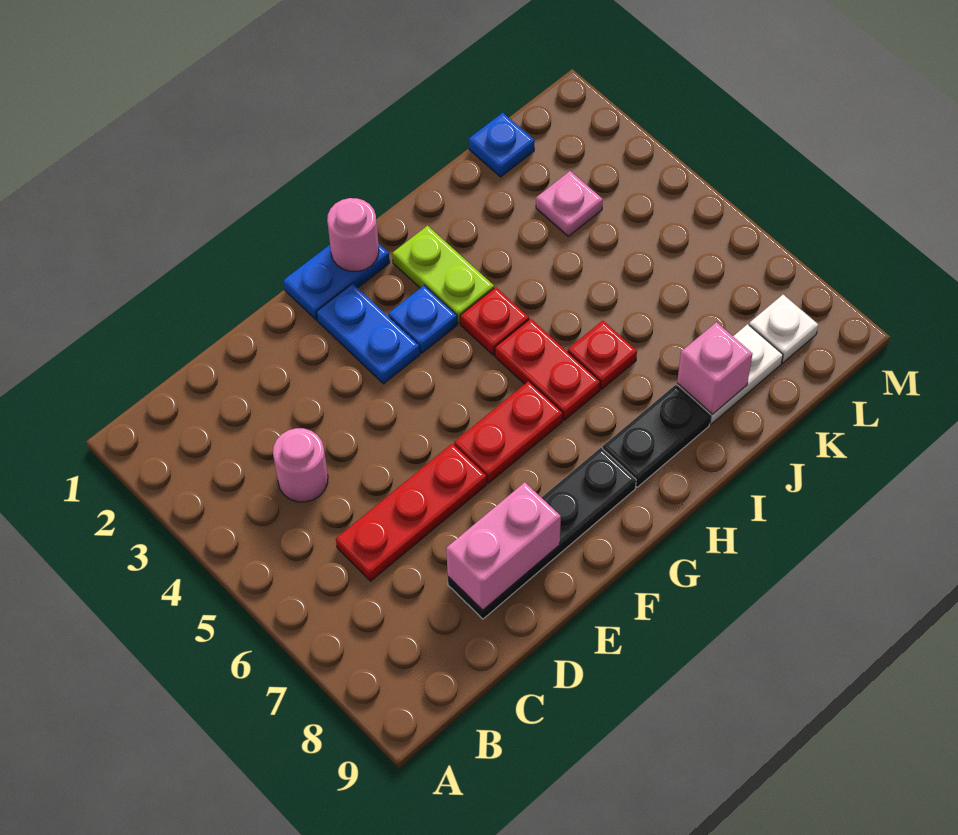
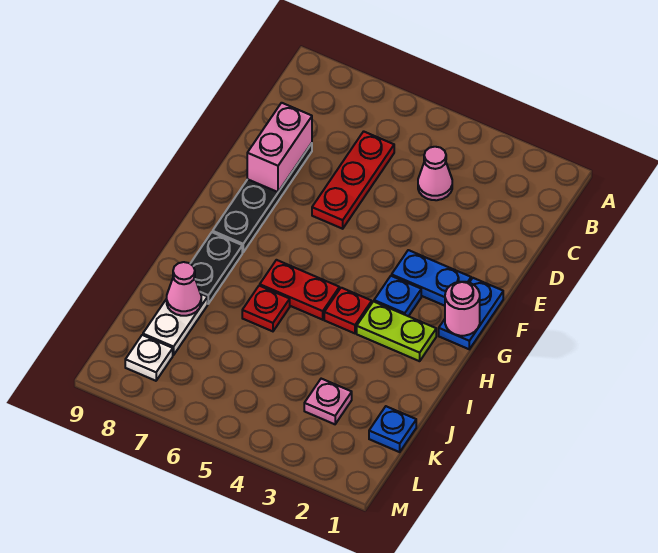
pink round brick C4 level 1 -> pink cone C4 level 1
red plate F6:G6 level 1 -> none
pink brick J8 level 2 -> pink cone J8 level 2

